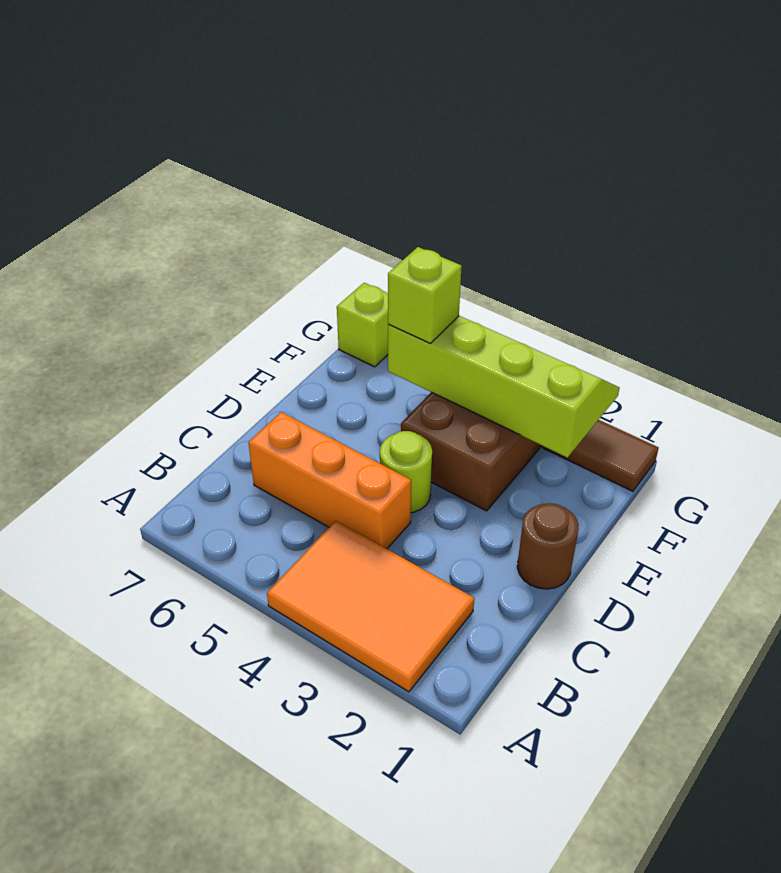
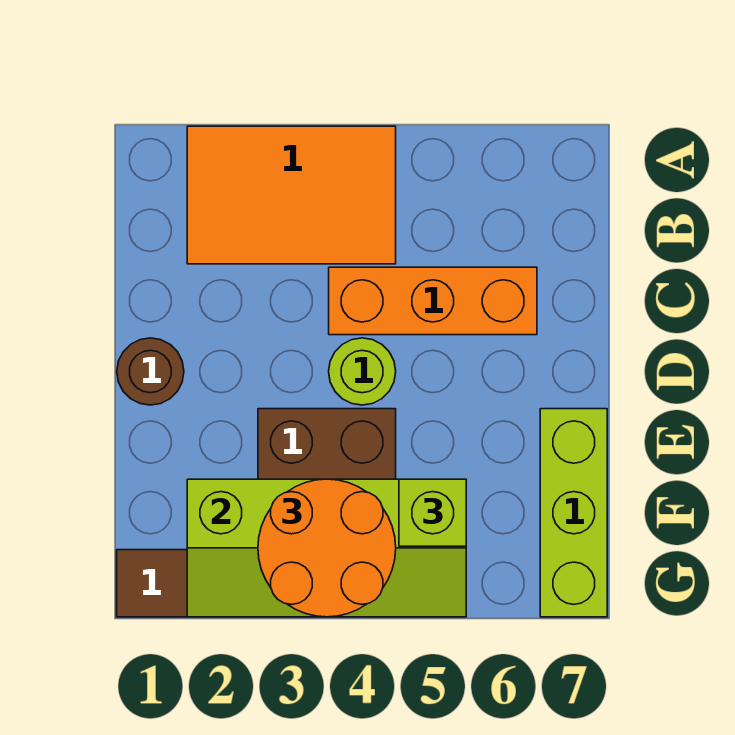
none -> orange round brick F3:G4 level 3
lime brick G7 level 1 -> lime brick E7:G7 level 1

